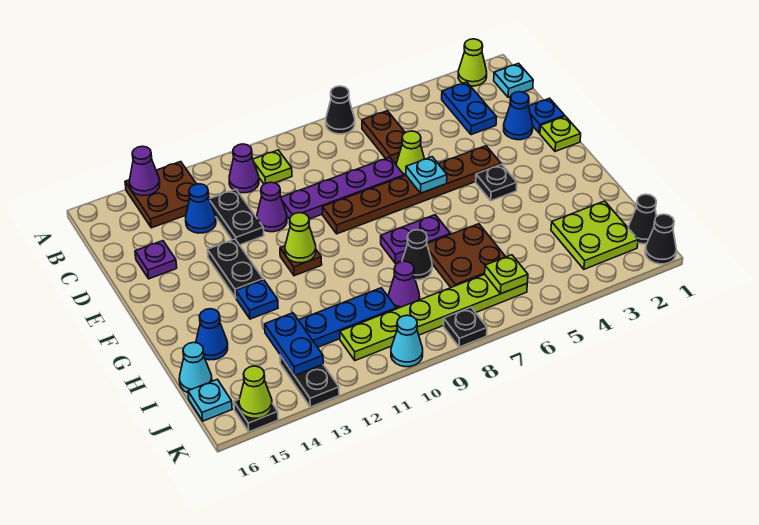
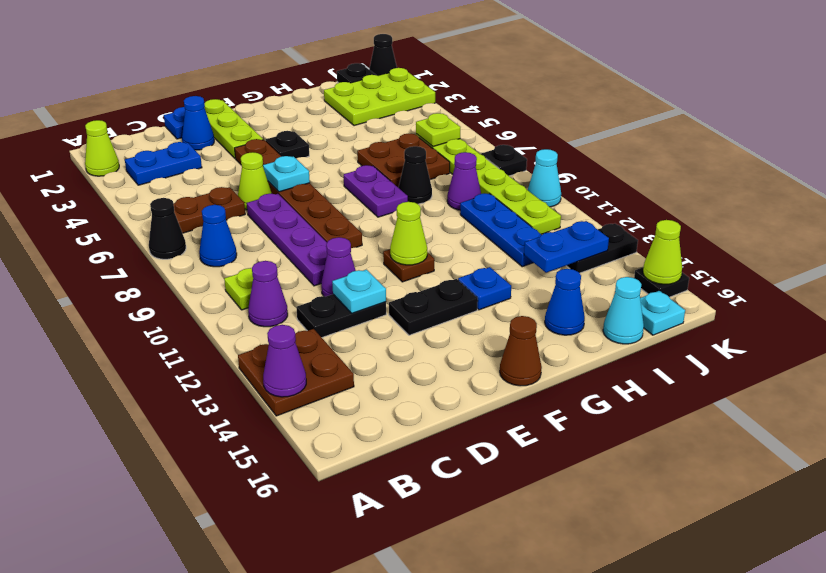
cyan plate B1 level 1 -> cyan plate D12 level 2
blue cone C13 level 1 -> blue cone B8 level 1
purple plate D15 level 1 -> none
lime plate E1 level 1 -> lime plate E1:E3 level 1
none -> brown cone F16 level 1
lime plate I2:J3 level 1 -> lime plate I2:K3 level 1
black cone J1 level 1 -> black plate J1 level 1

